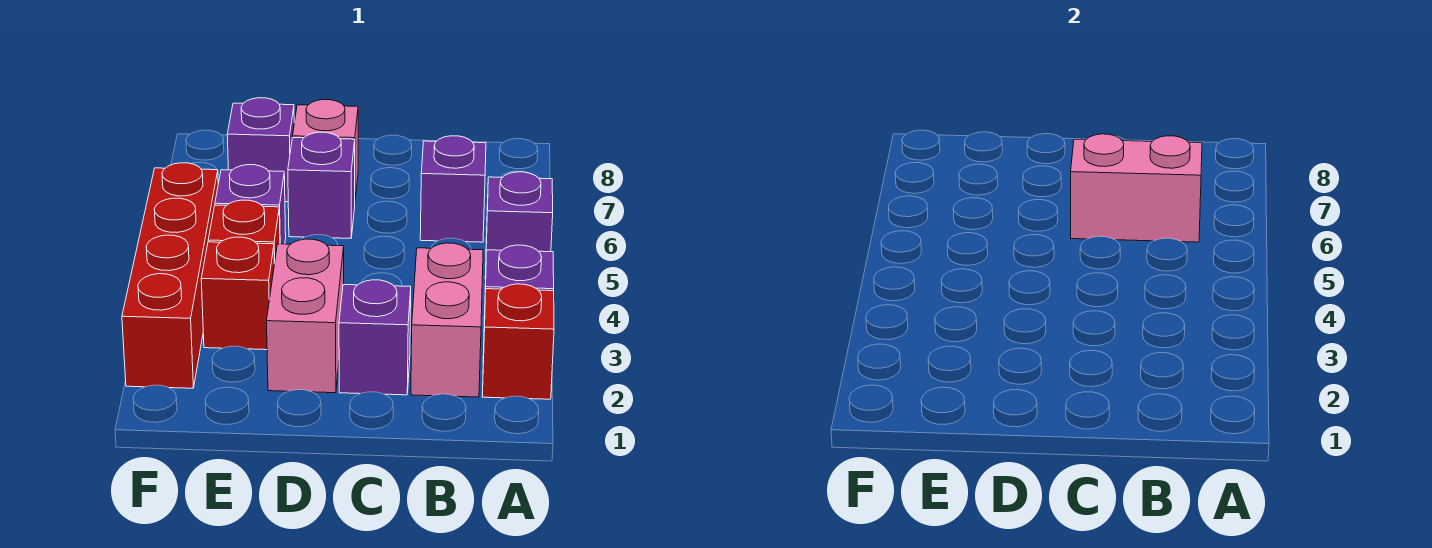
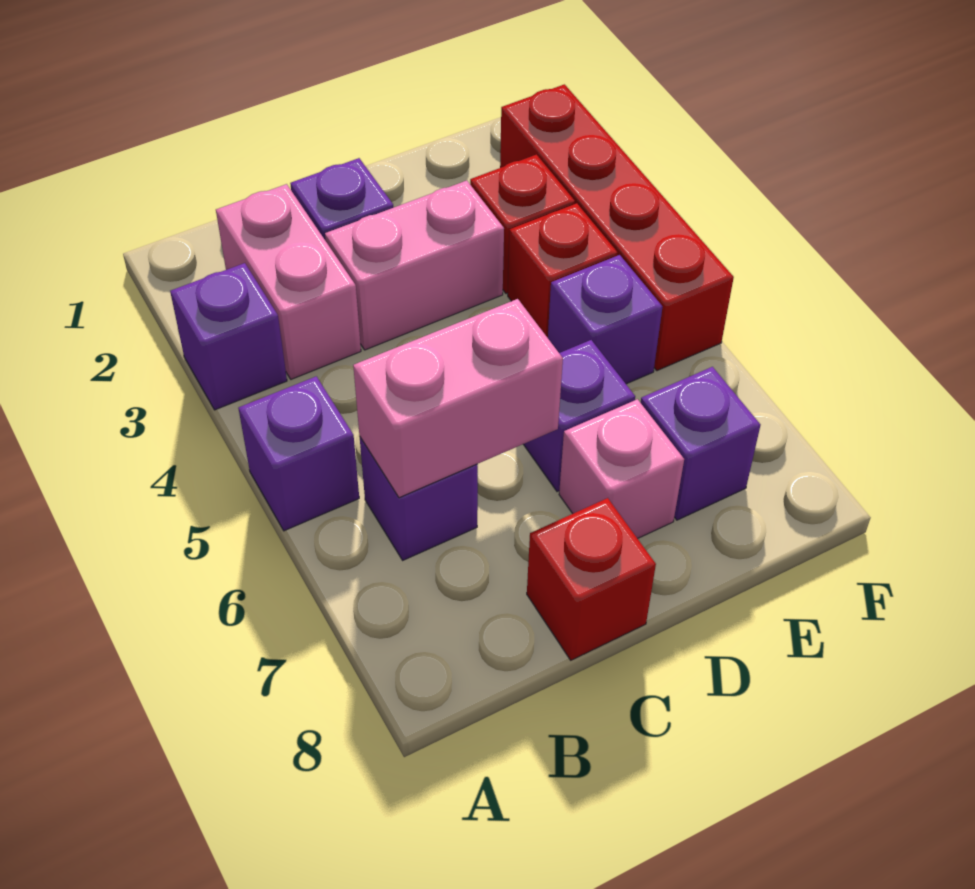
red brick A2 level 1 -> red brick C8 level 1
pink brick D2:D3 level 1 -> pink brick C3:D3 level 1

